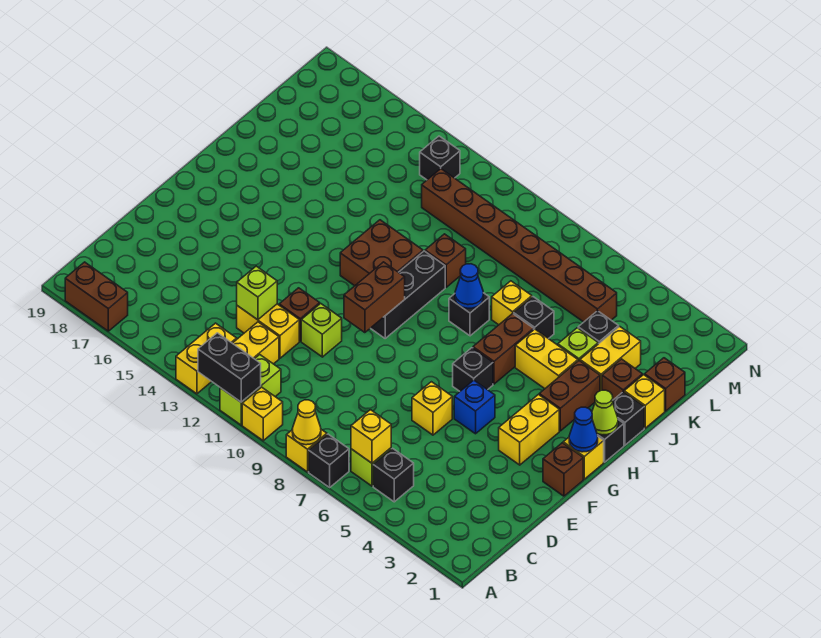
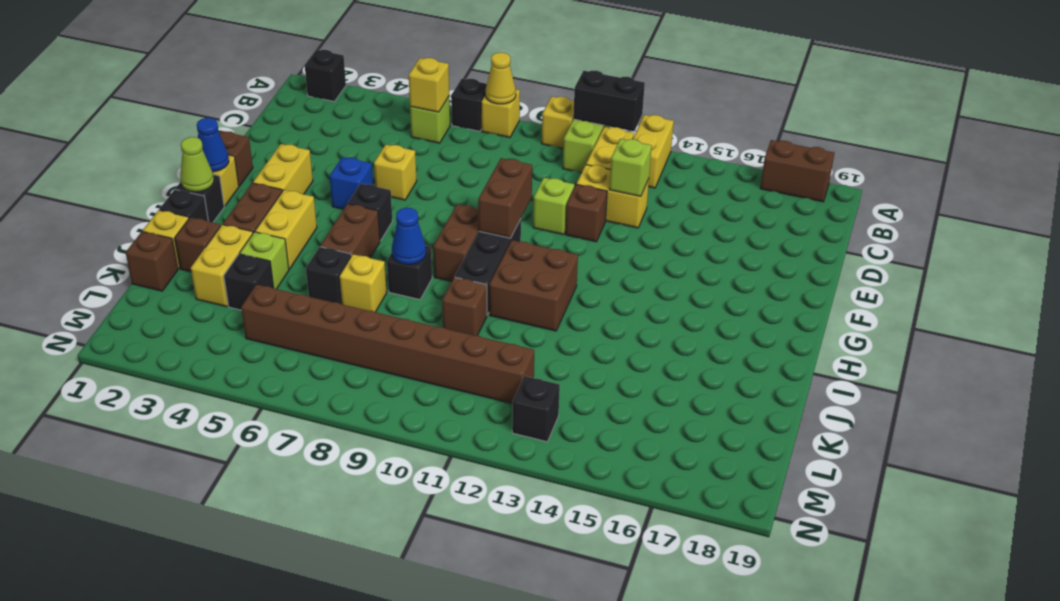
black brick B5 level 1 -> black brick A2 level 1
none -> brown brick G9:H9 level 1
yellow brick I4:I5 level 1 -> yellow brick H4:I4 level 1

